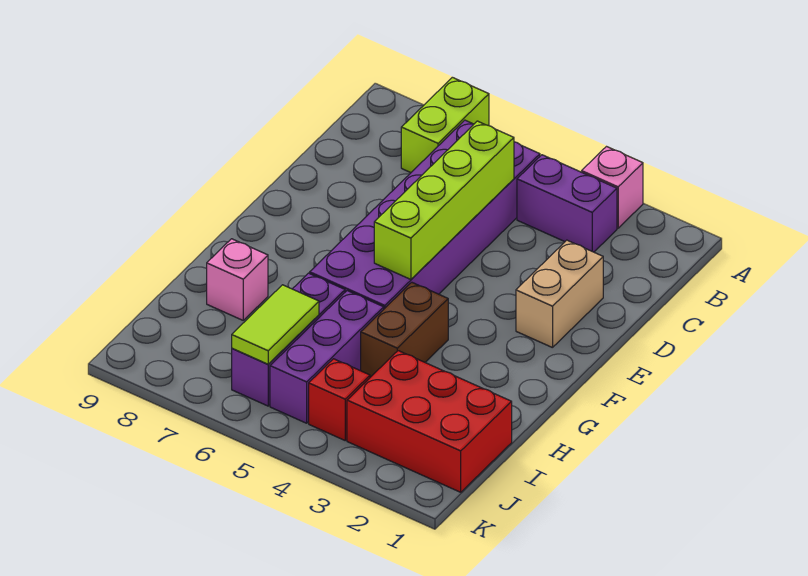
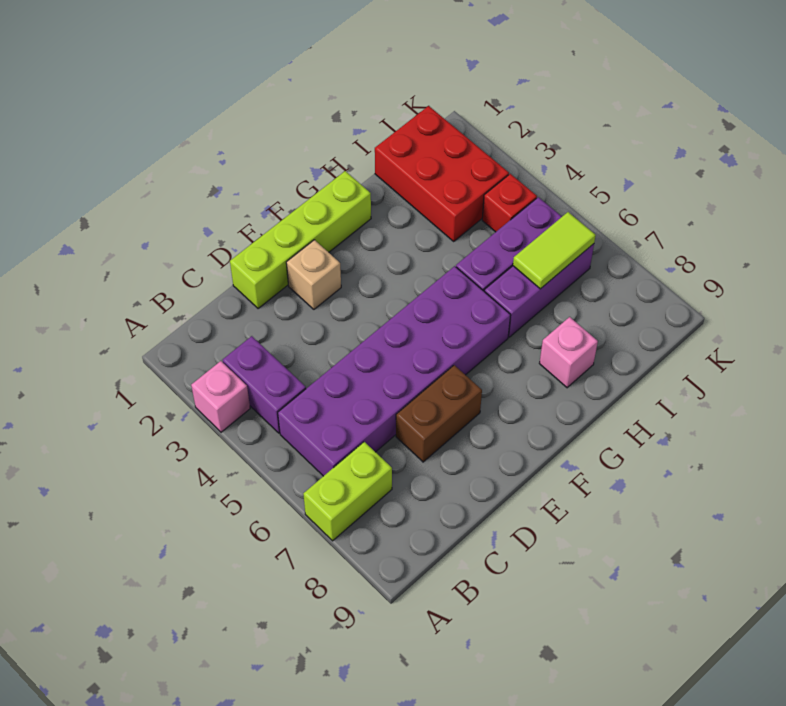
lime brick C5:F5 level 2 -> lime brick D1:G1 level 1
tan brick D2:E2 level 1 -> tan brick E2 level 1
brown brick G4:H4 level 1 -> brown brick D7:E7 level 1

